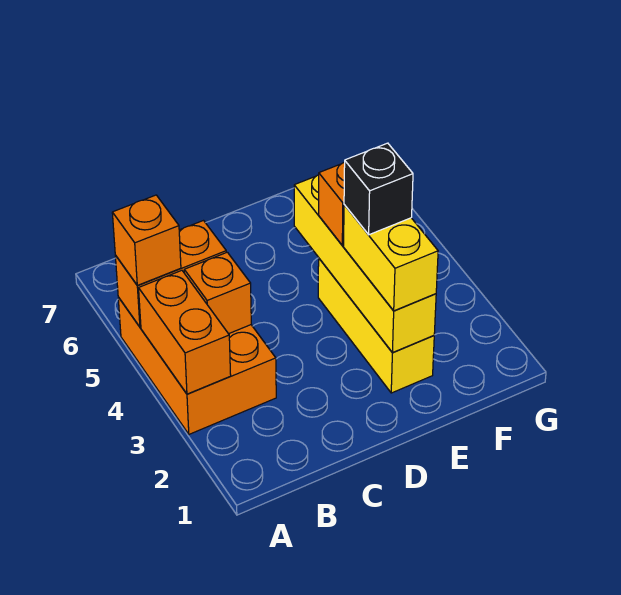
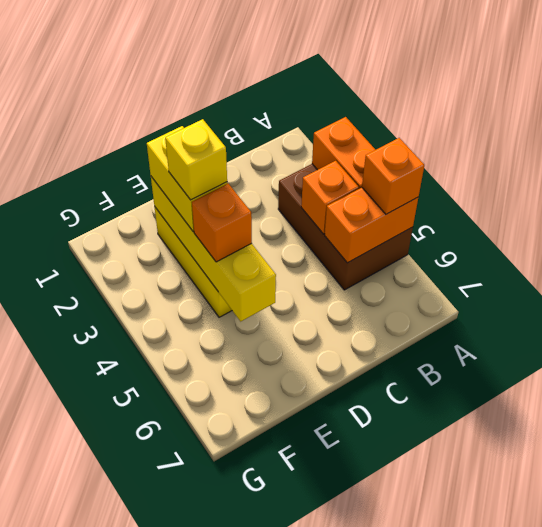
orange brick A3:B5 level 1 -> brown brick A3:B5 level 1
black brick E3 level 4 -> yellow brick E3 level 4

